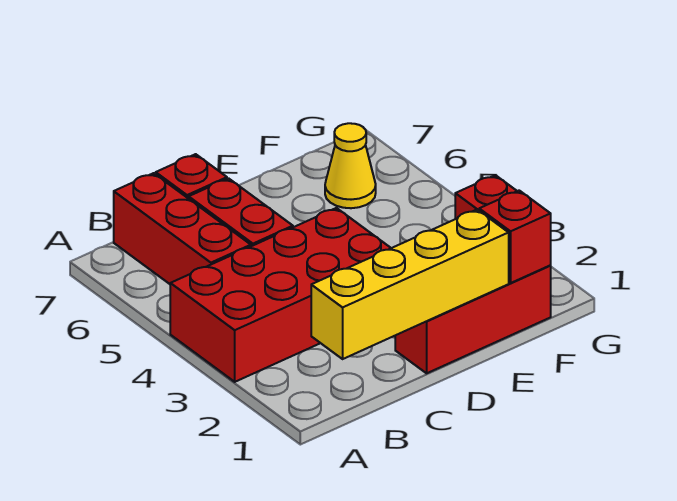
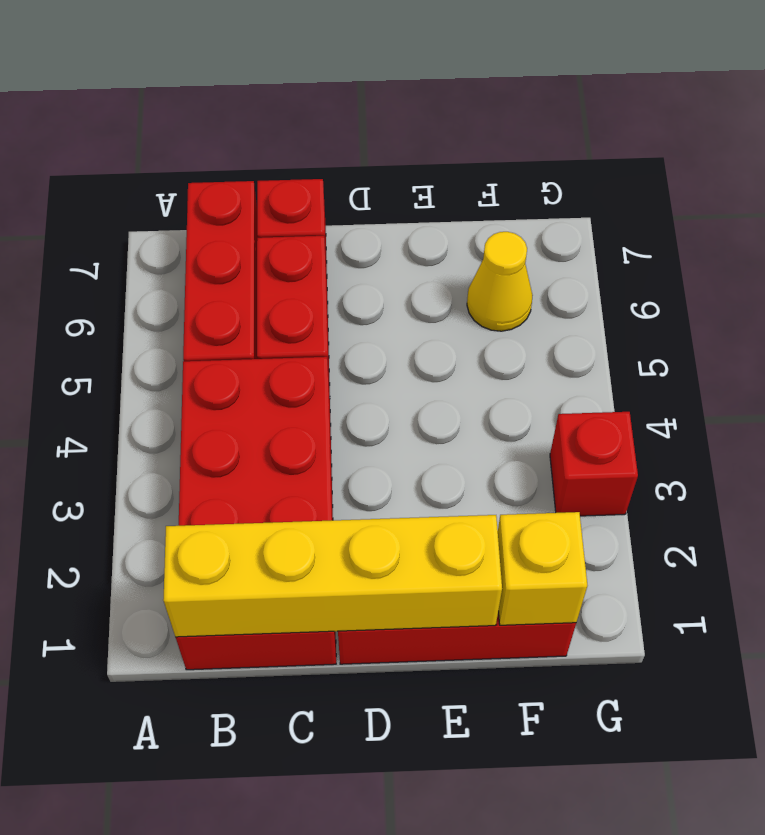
red brick A3:D4 level 1 -> red brick B1:C4 level 1
red brick F1 level 2 -> yellow brick F1 level 2

